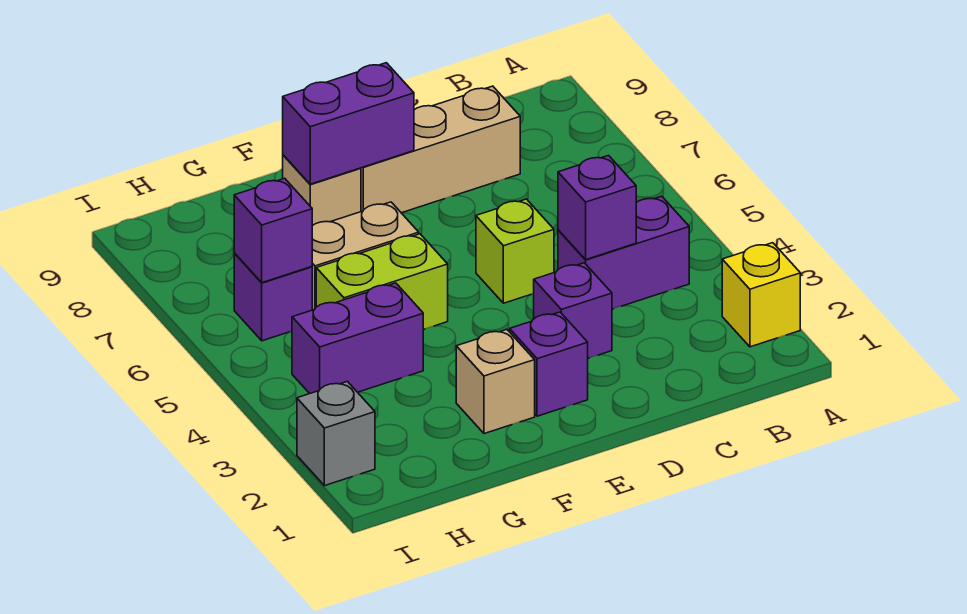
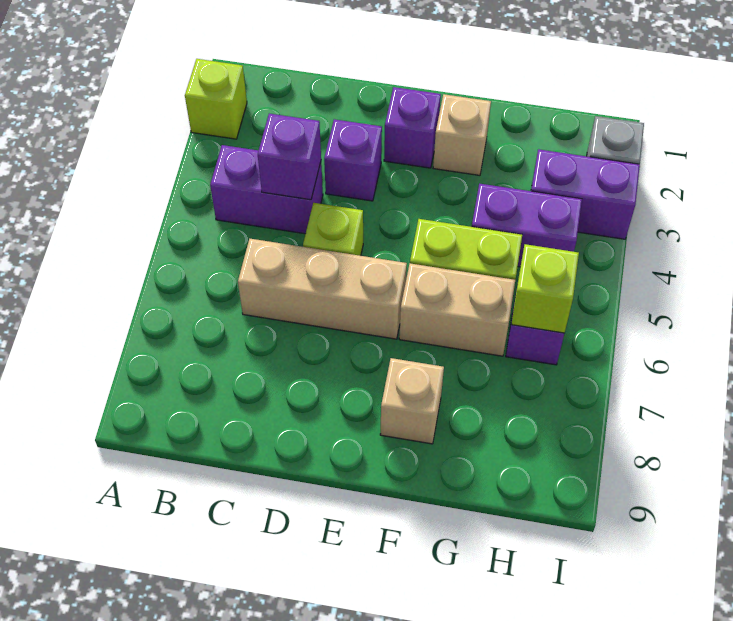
yellow brick A2 level 1 -> lime brick A2 level 1
tan brick C8:E8 level 1 -> tan brick C6:E6 level 1
purple brick E8:F8 level 2 -> purple brick H3:I3 level 1
purple brick H6 level 2 -> lime brick H6 level 2

